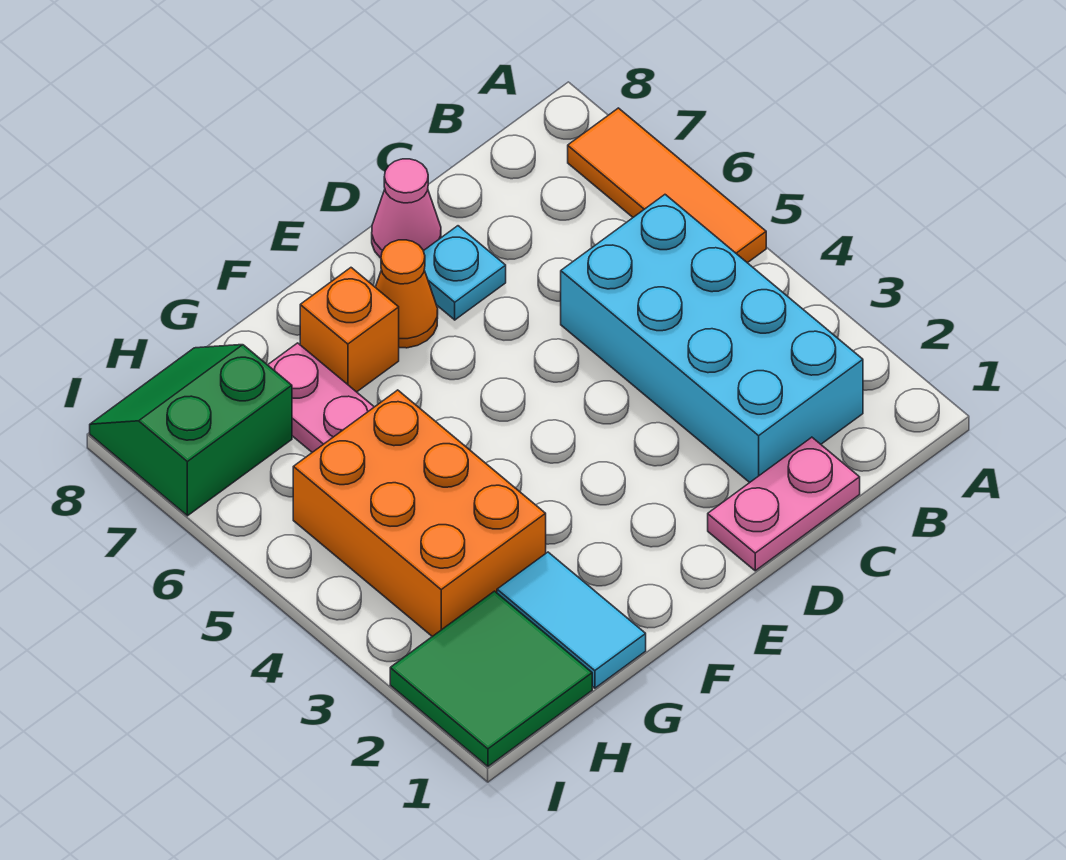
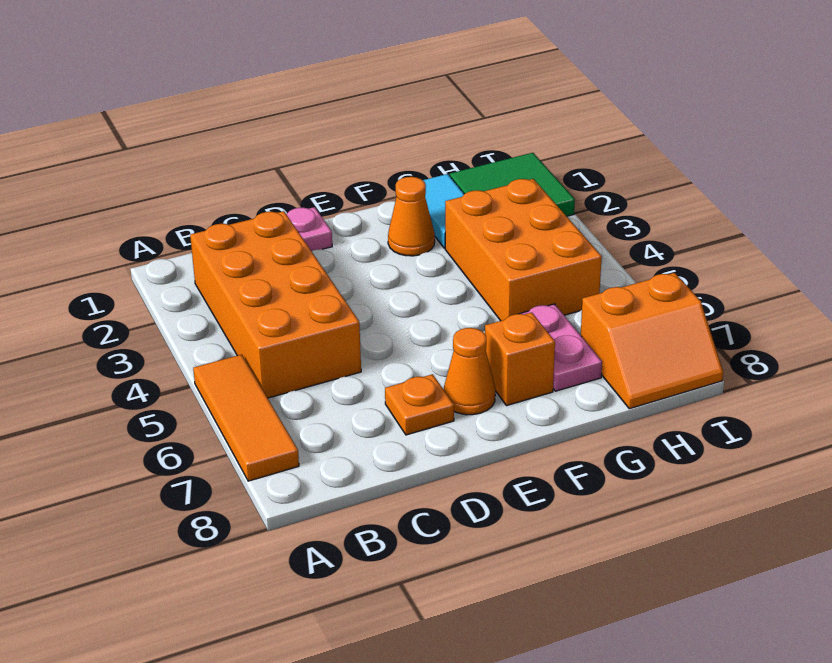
cyan brick B2:C5 level 1 -> orange brick B2:C5 level 1
cyan plate D7 level 1 -> orange plate D7 level 1
pink cone D8 level 1 -> none
none -> orange cone F2 level 1
green slope H7:I8 level 1 top 7 -> orange slope H7:I8 level 1 top 7

